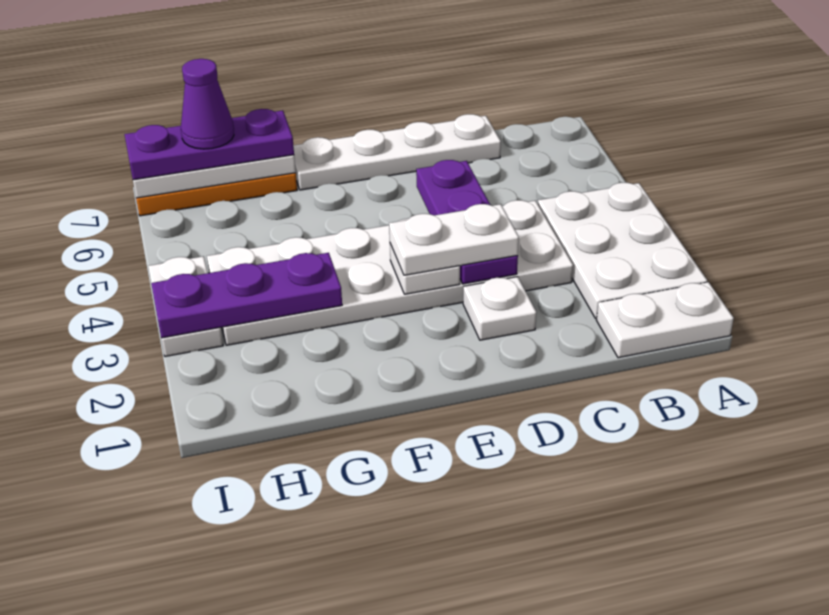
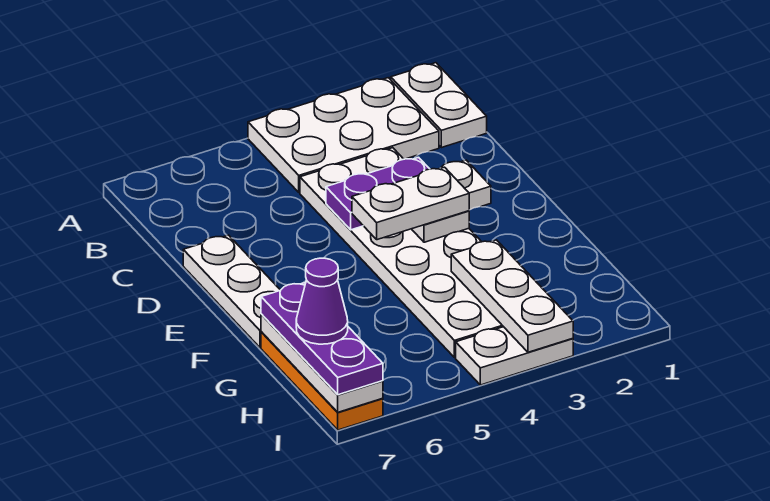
white plate C7:F7 level 1 -> white plate D7:F7 level 1
purple plate D3:D5 level 2 -> purple plate D3:D4 level 2
white plate D3:E3 level 3 -> white plate E3:E4 level 3
purple plate G3:I3 level 2 -> white plate G3:I3 level 2

